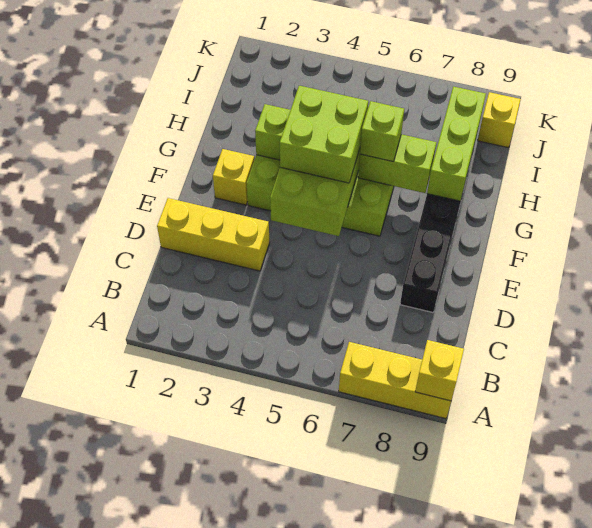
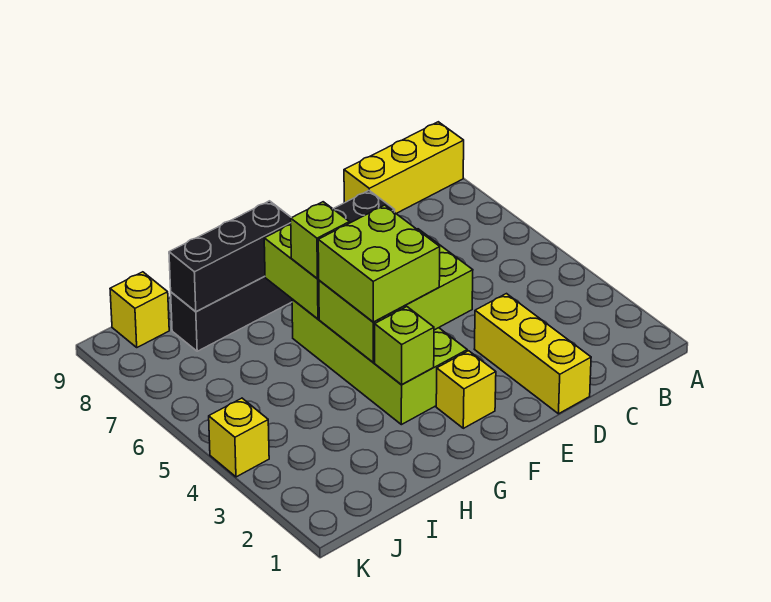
yellow brick A7:A9 level 1 -> yellow brick A9:C9 level 1
yellow brick A9 level 2 -> yellow brick K4 level 1
lime brick G8:I8 level 2 -> black brick G8:I8 level 2

